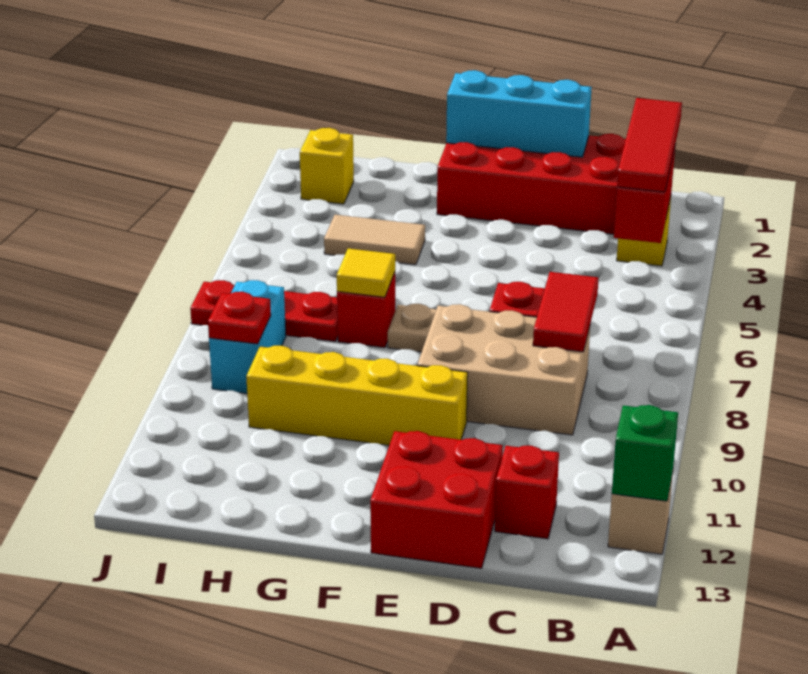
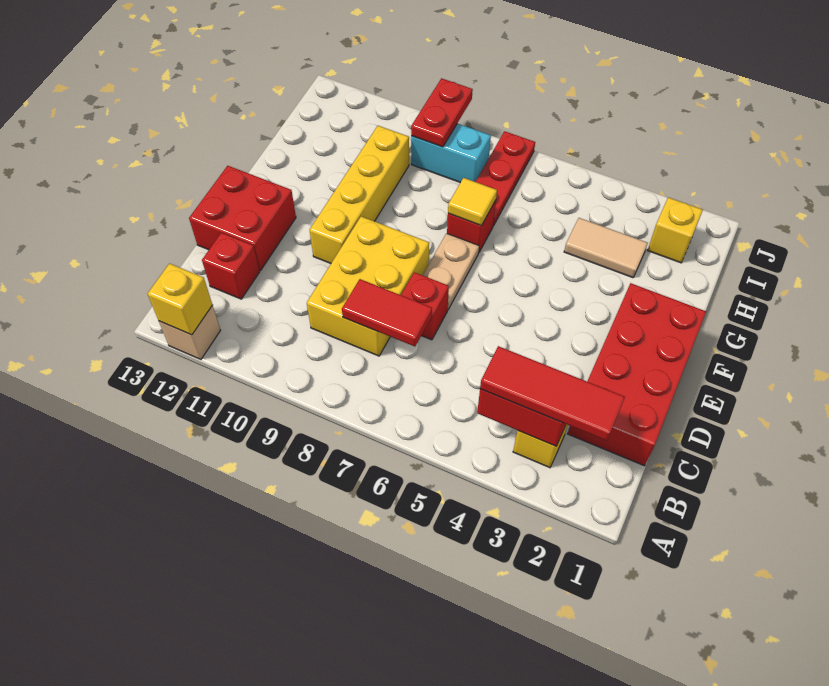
green brick A12 level 2 -> yellow brick A12 level 2
tan brick C8:E9 level 1 -> yellow brick C8:E9 level 1
cyan brick D1:F1 level 2 -> none
tan tile G4:H4 level 1 -> tan tile H3:H4 level 1
red plate I9 level 2 -> red plate I9:J9 level 2

